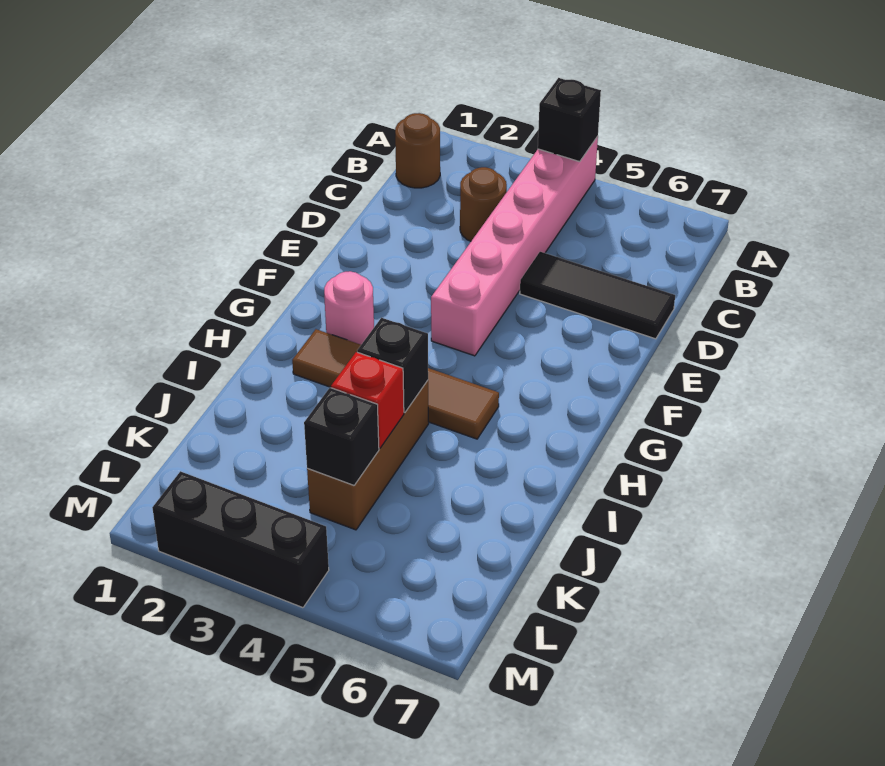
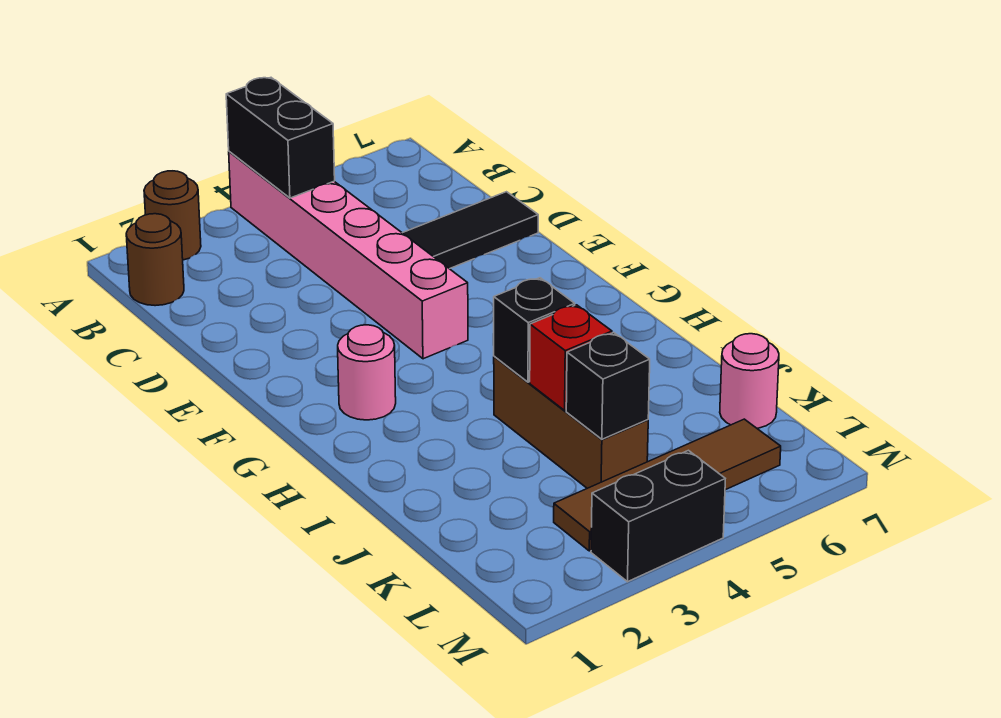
black brick A4 level 2 -> black brick A4:B4 level 2
brown round brick C3 level 1 -> brown round brick A2 level 1
brown tile H2:H5 level 1 -> brown tile L3:L6 level 1
none -> pink round brick K7 level 1
black brick M2:M4 level 1 -> black brick M3:M4 level 1

